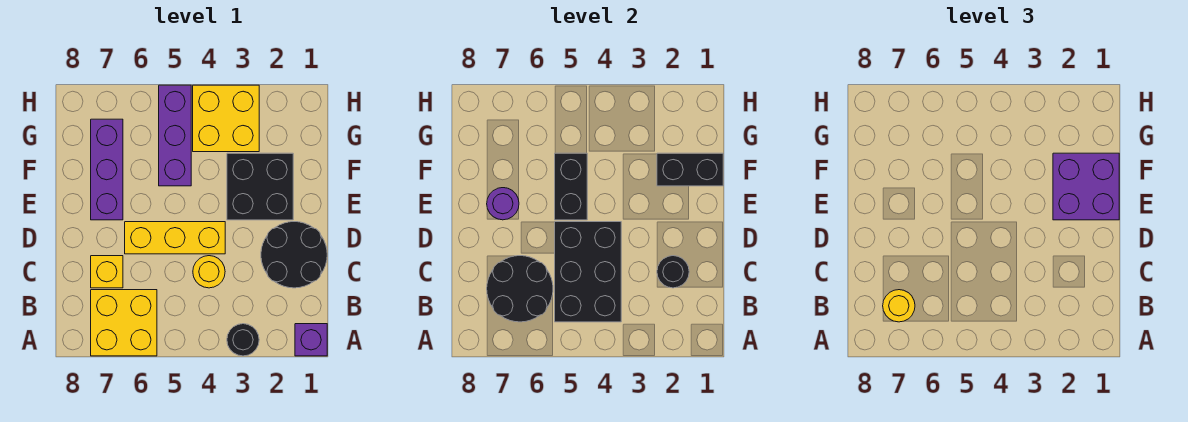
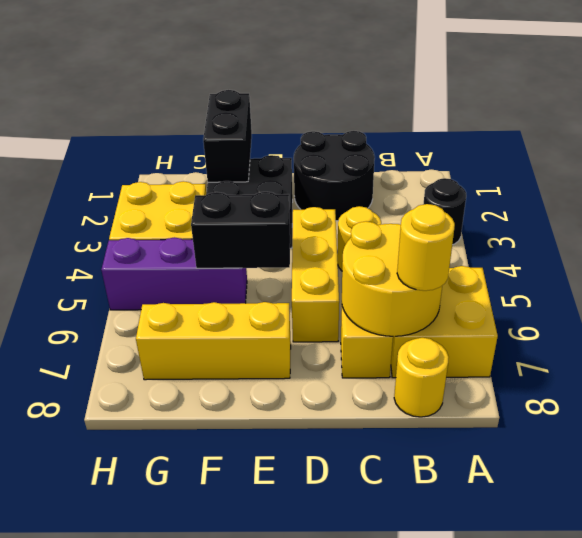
purple brick A1 level 1 -> none
black brick B4:D5 level 2 -> none
black round brick B6:C7 level 2 -> yellow round brick B6:C7 level 2
none -> yellow round brick B8 level 1
black round brick C2 level 2 -> none
purple brick E1:F2 level 3 -> none
purple brick E7:G7 level 1 -> yellow brick E7:G7 level 1
purple round brick E7 level 2 -> none

